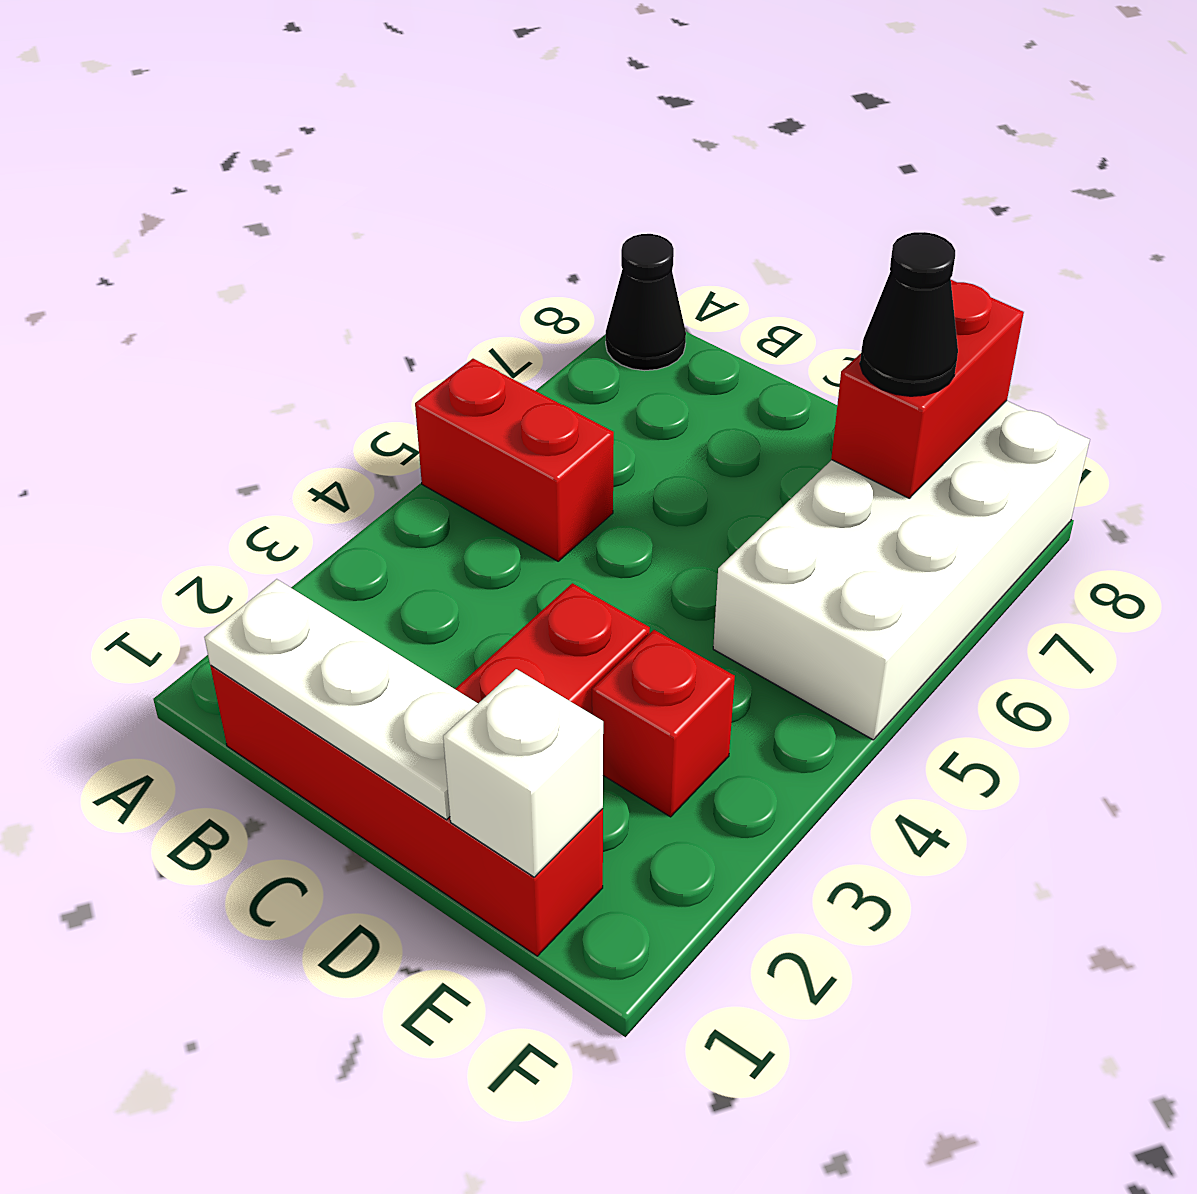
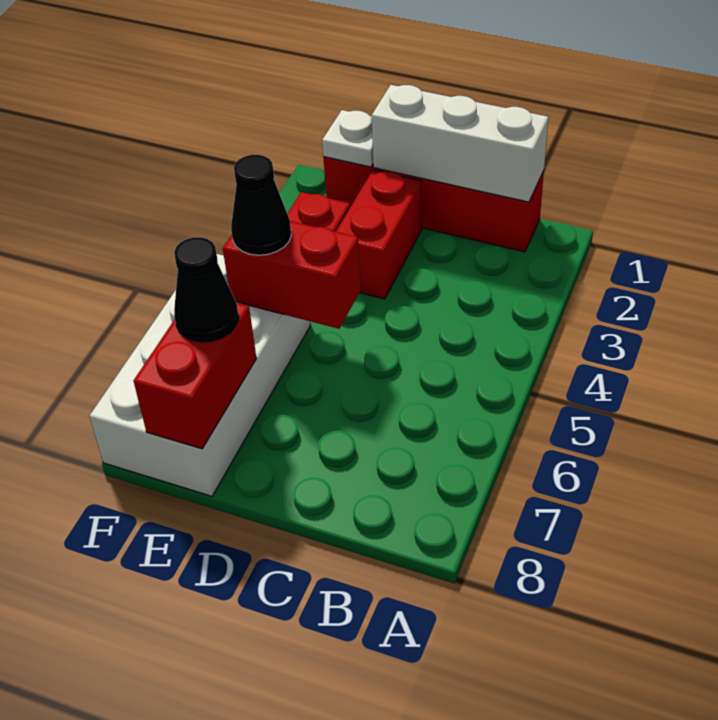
red brick A5:B5 level 1 -> red brick D5:E5 level 2
black cone A8 level 1 -> black cone E5 level 3
white plate B1:D1 level 2 -> white brick B1:D1 level 2
white brick E1 level 2 -> white plate E1 level 2

